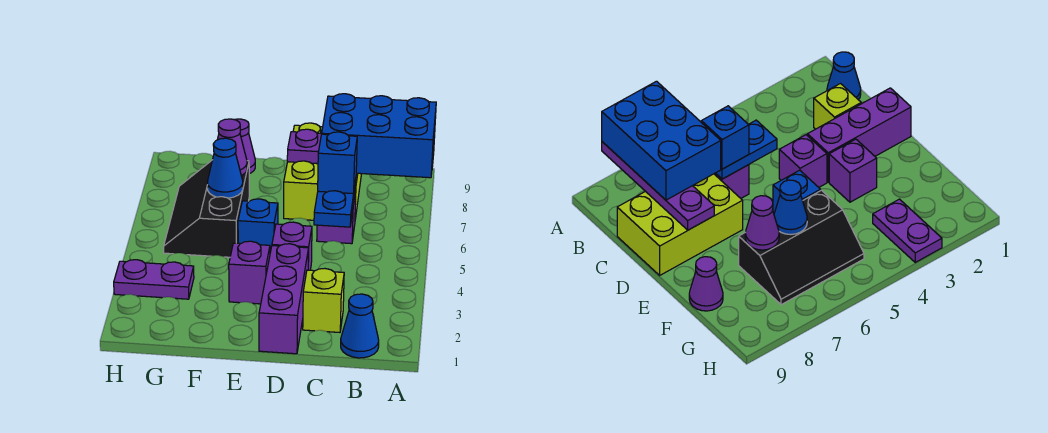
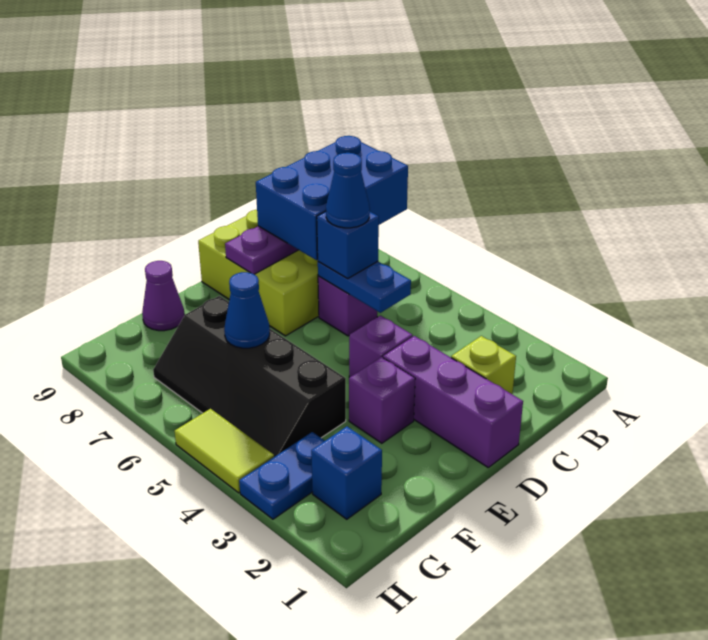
blue cone B1 level 1 -> blue cone C6 level 4
blue brick E5 level 1 -> blue brick G2 level 1
black slope F5:G7 level 1 top F -> black slope F4:G7 level 1 top F
purple cone F7 level 2 -> none
purple plate G3:H3 level 1 -> blue plate G3:H3 level 1
none -> lime tile H4:H5 level 1

